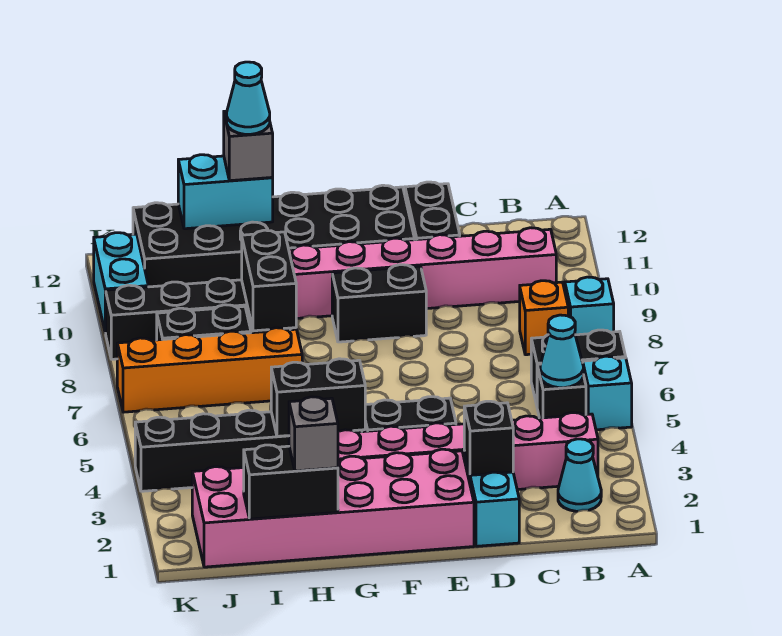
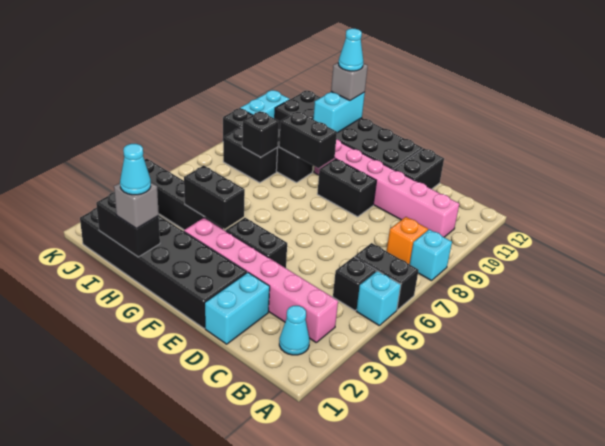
cyan cone B5 level 2 -> cyan cone H1 level 4
black brick D2 level 2 -> black brick I8 level 2
pink brick E1:J2 level 1 -> black brick E1:J2 level 1
orange brick H7:K7 level 1 -> none
black brick H8:H9 level 2 -> black brick G9:H9 level 2
cyan brick H12:I12 level 2 -> cyan brick H11:H12 level 2

